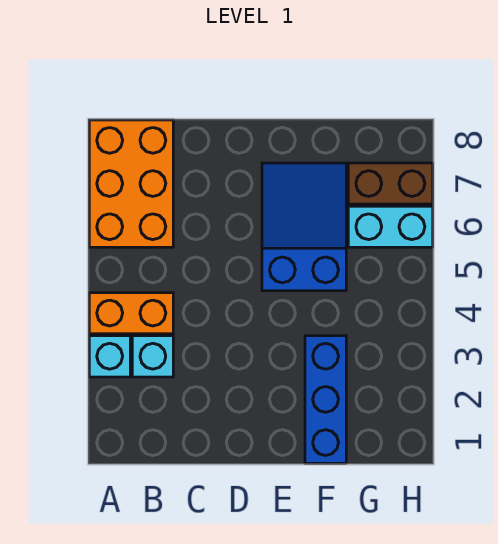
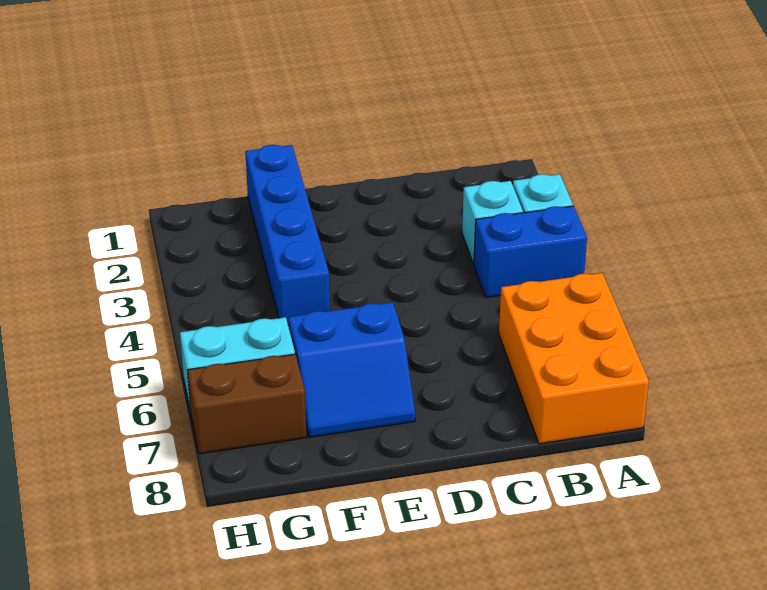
orange brick A4:B4 level 1 -> blue brick A4:B4 level 1
blue slope E5:F7 level 1 top 5 -> blue slope E6:F7 level 1 top 6
blue brick F1:F3 level 1 -> blue brick F1:F4 level 1

